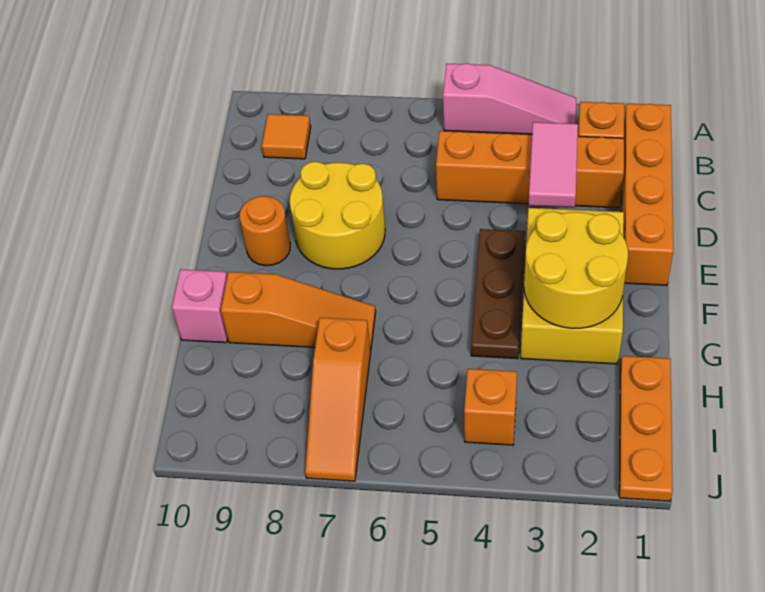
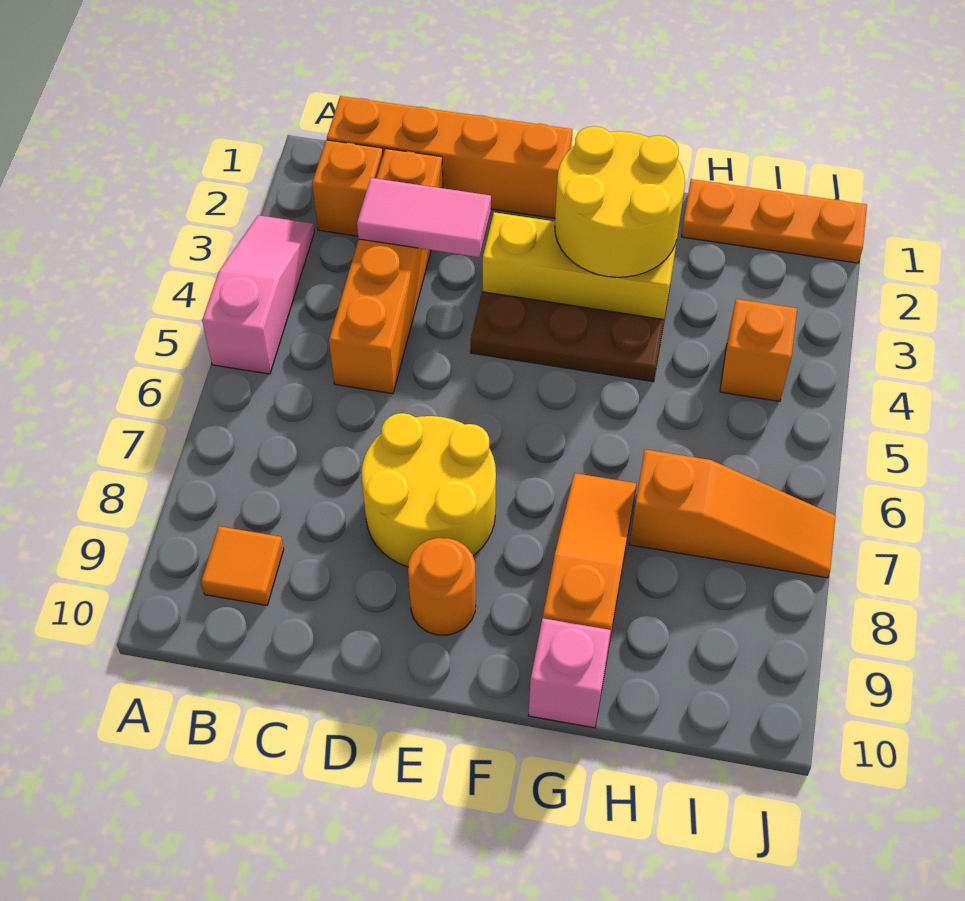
yellow brick E2:G3 level 1 -> yellow brick E3:G3 level 1

